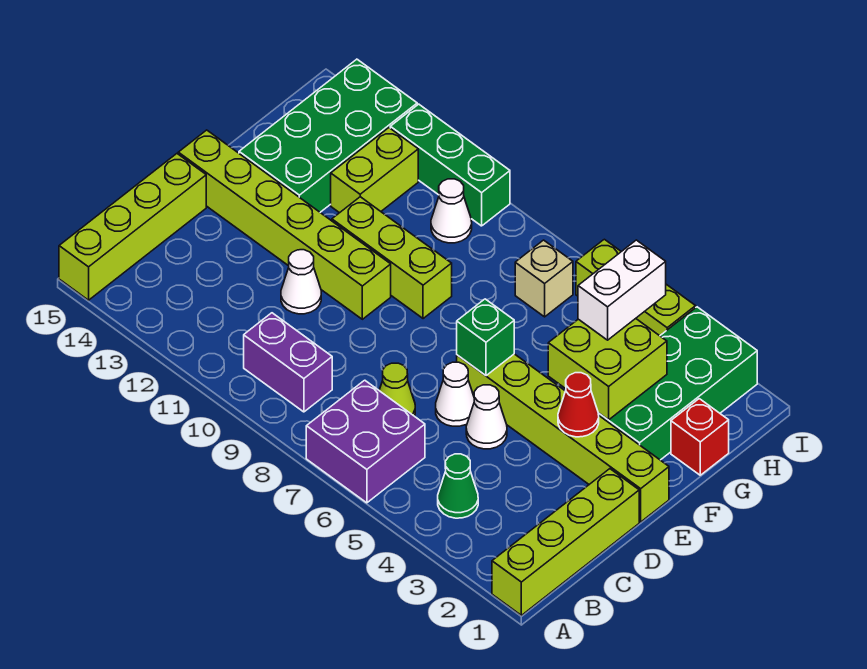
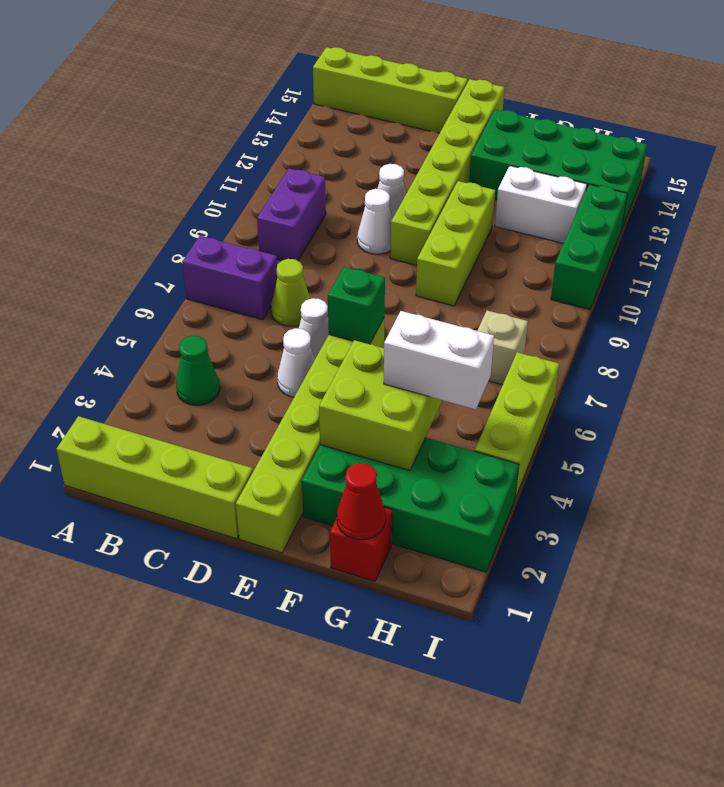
purple brick A6:B7 level 1 -> purple brick A7:B7 level 1
red cone E3 level 2 -> red cone G1 level 2
lime brick G12:H12 level 1 -> white brick G12:H12 level 1
white cone H10 level 1 -> white cone D10 level 1

